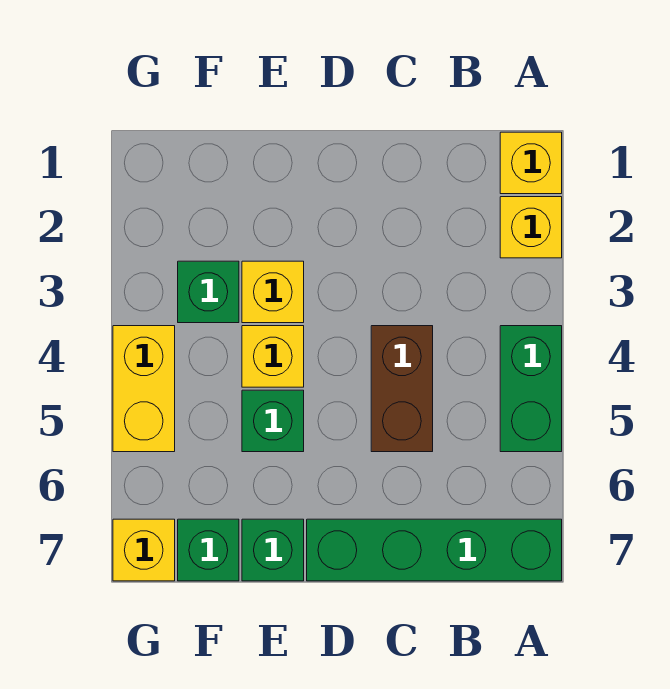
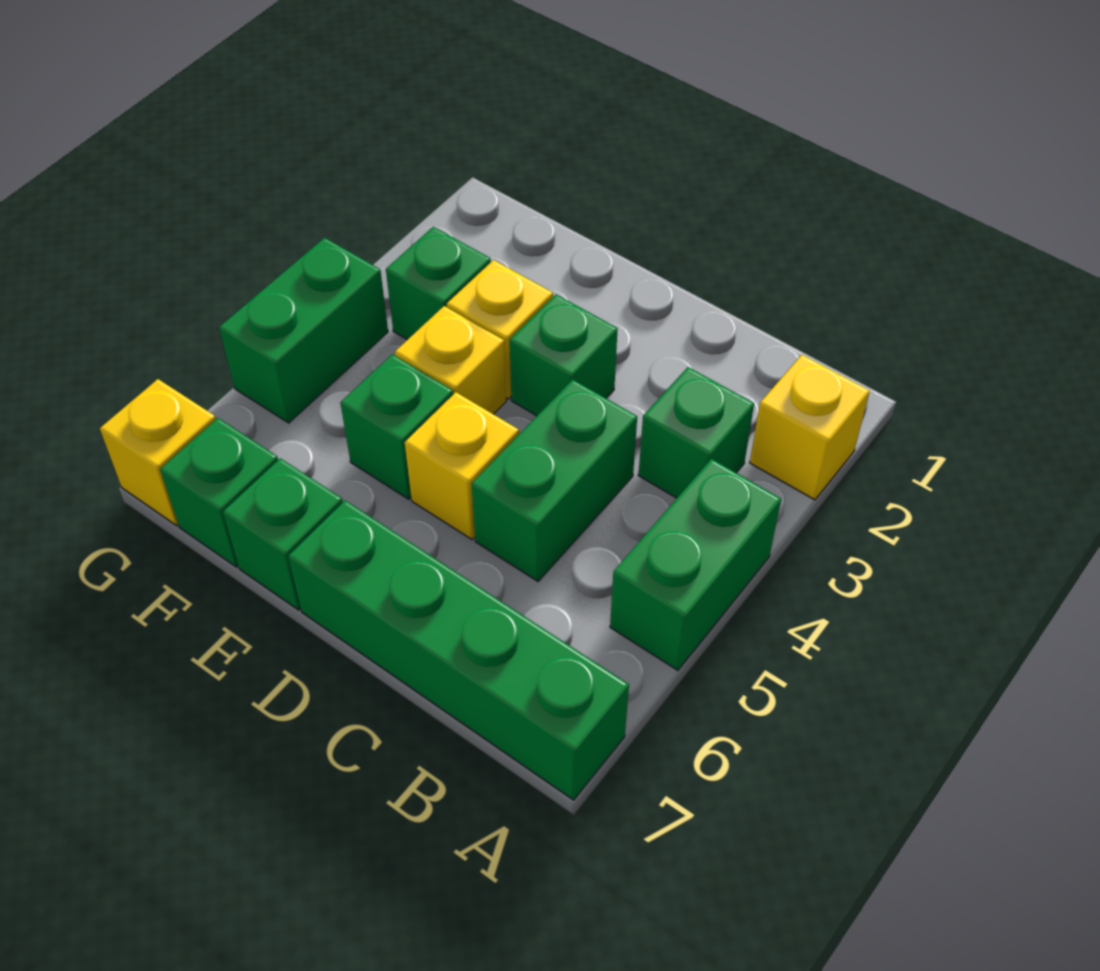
yellow brick A1 level 1 -> yellow brick D5 level 1
none -> green brick B3 level 1
brown brick C4:C5 level 1 -> green brick C4:C5 level 1
none -> green brick D3 level 1
yellow brick G4:G5 level 1 -> green brick G4:G5 level 1

